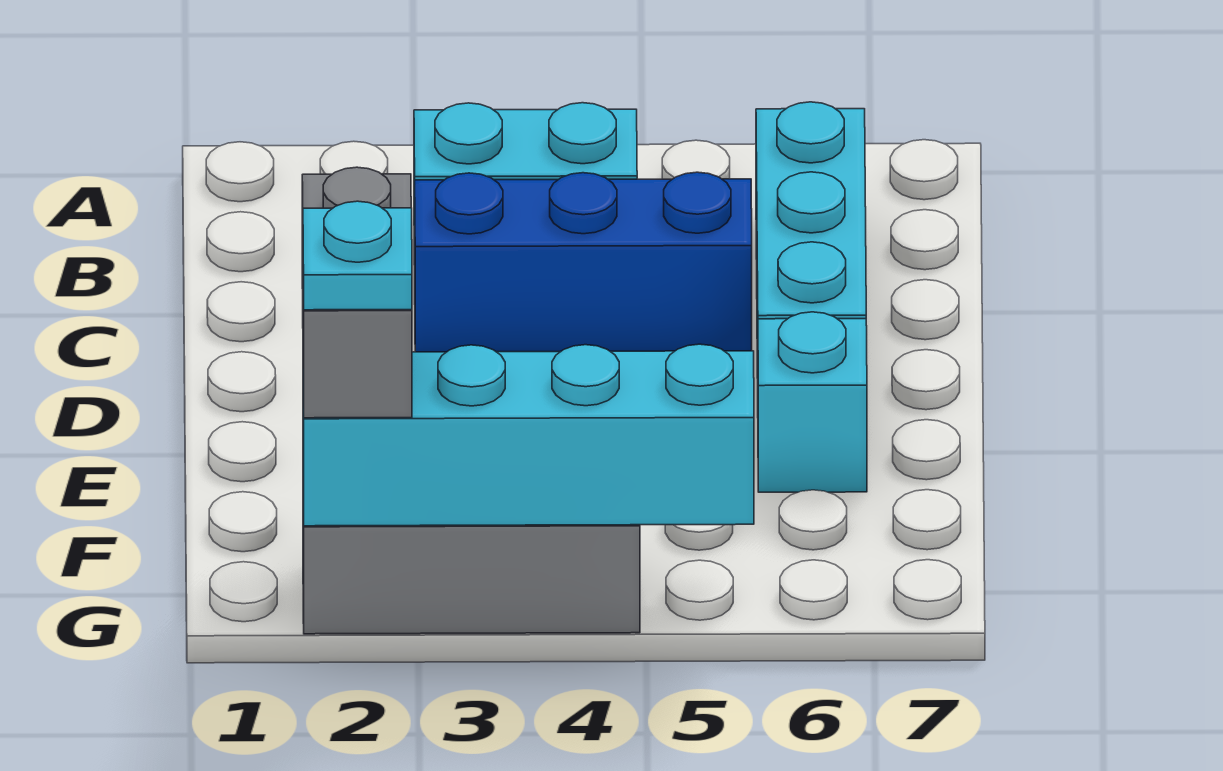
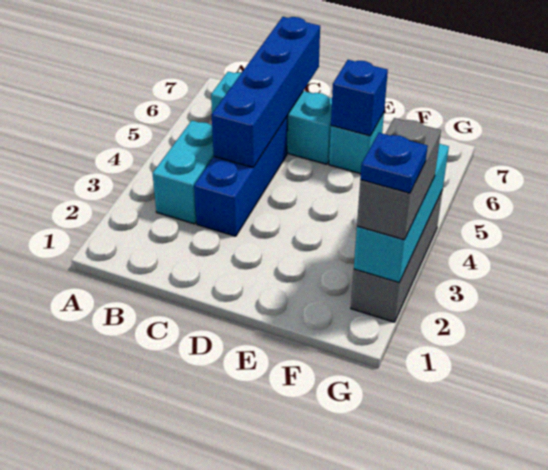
none -> blue brick C4:C7 level 2
none -> blue brick E6 level 2
grey brick F2:G2 level 3 -> grey brick G2:G3 level 3
cyan brick G2:G5 level 2 -> cyan brick G2:G4 level 2
cyan plate G2 level 4 -> blue plate G2 level 4

